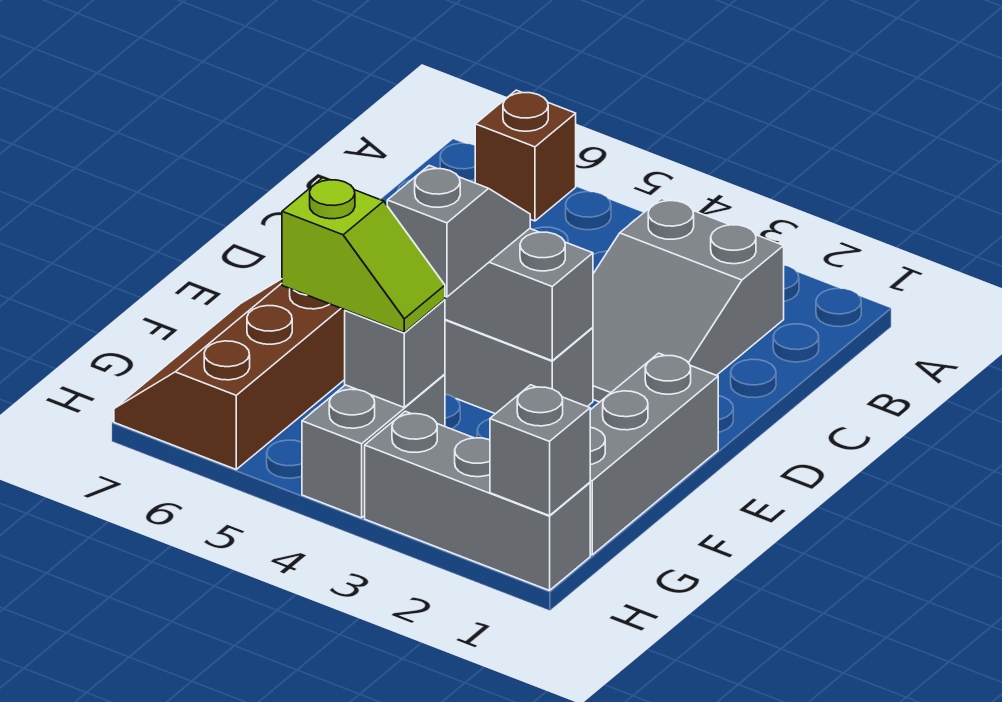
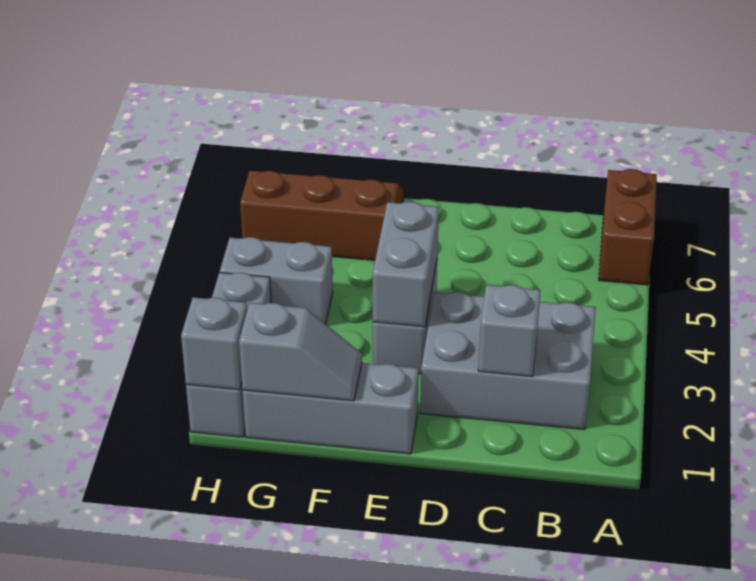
brown brick A6 level 1 -> brown brick A6:A7 level 1
grey slope B2:D3 level 1 top B -> grey brick B2:D3 level 1
grey slope E4:F4 level 3 top F -> grey slope F1:G1 level 2 top G
grey brick G4 level 2 -> grey brick C2 level 2
lime slope G4:G5 level 3 top 5 -> none

